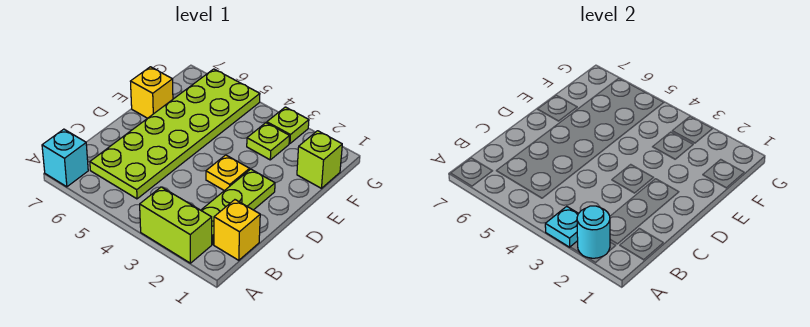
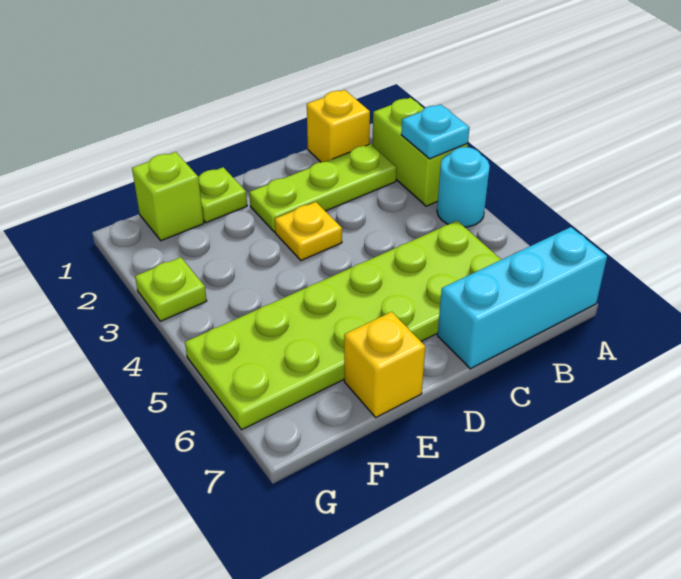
cyan round brick A2 level 2 -> cyan round brick A4 level 1
cyan brick A7 level 1 -> cyan brick A7:C7 level 1
lime plate F3 level 1 -> lime plate E1 level 1

